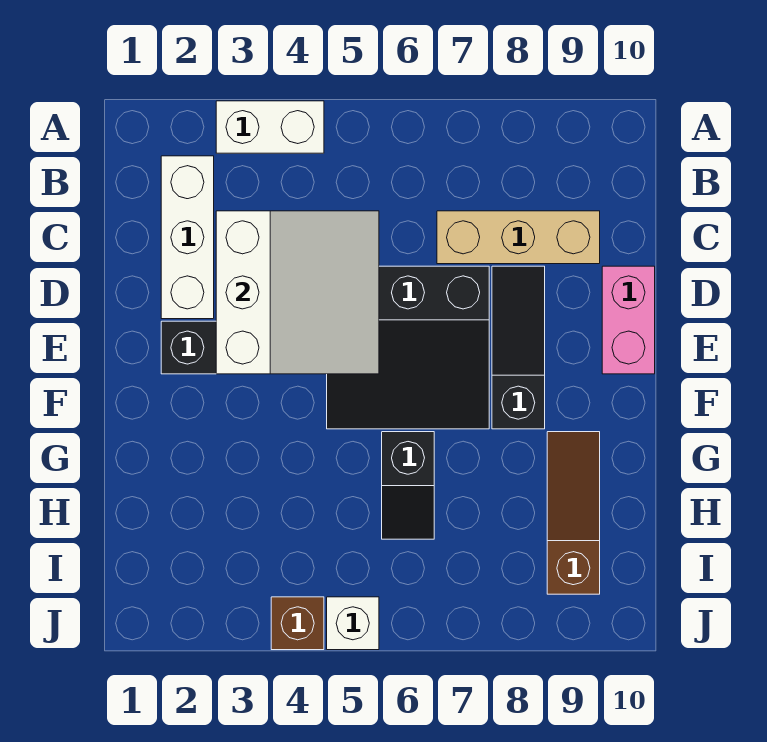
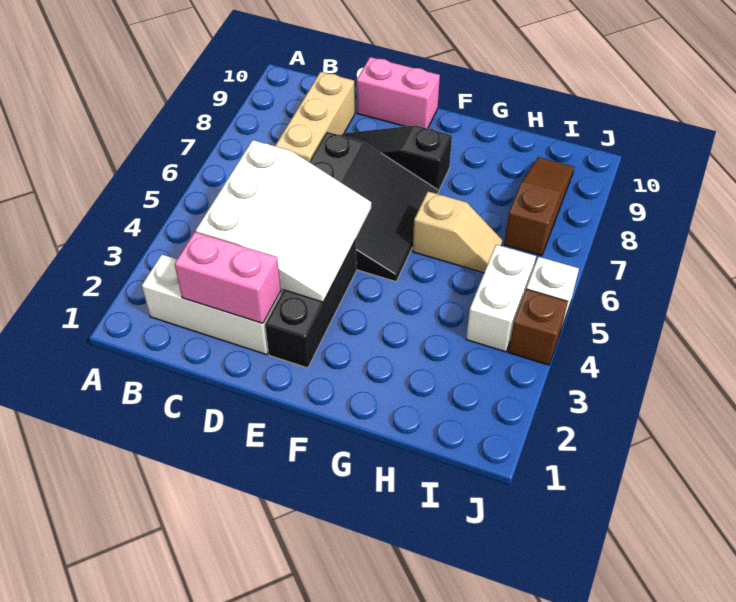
white brick A3:A4 level 1 -> white brick I4:I5 level 1
none -> pink brick C2:D2 level 2
white slope C3:E5 level 2 top 3 -> white slope C3:E5 level 2 top C
black slope G6:H6 level 1 top G -> tan slope G6:H6 level 1 top G
brown slope G9:I9 level 1 top I -> brown slope I7:I9 level 1 top 7

